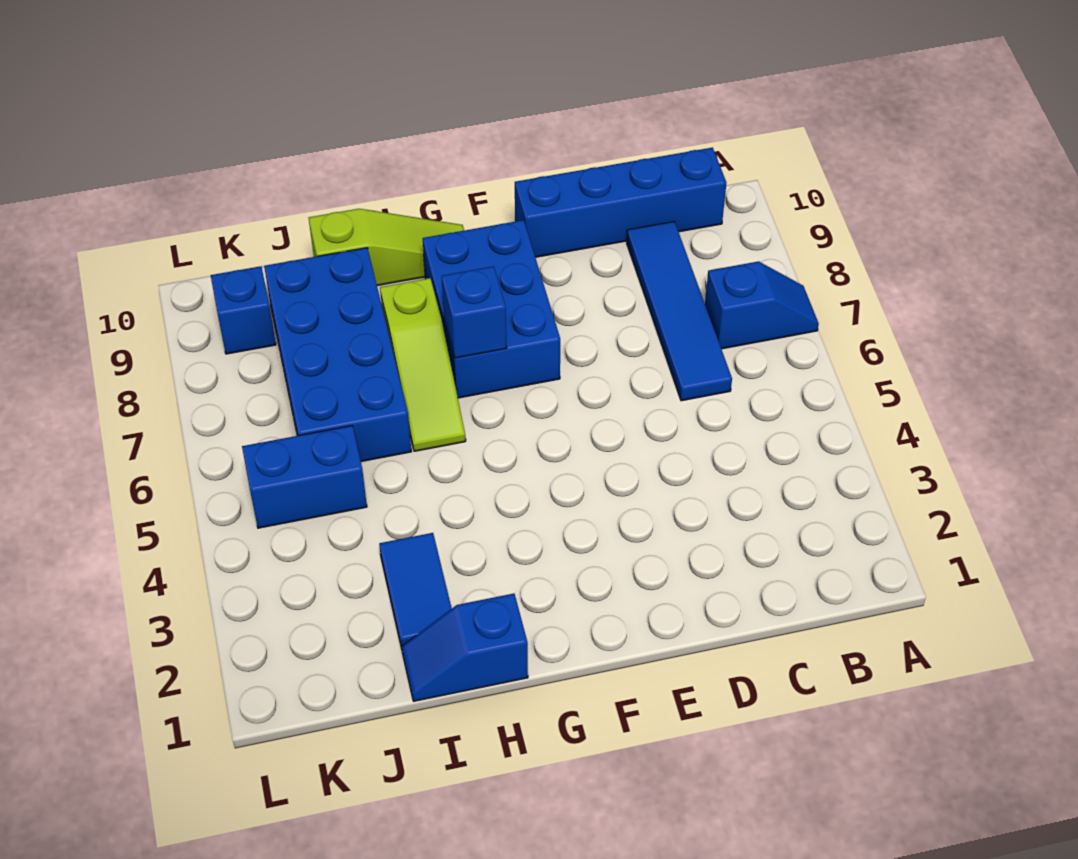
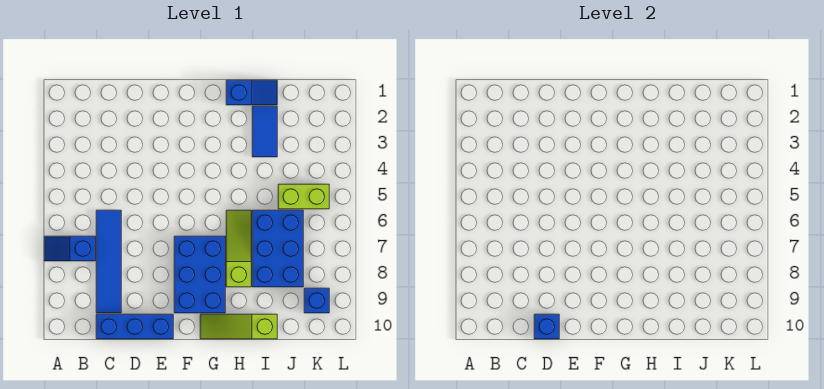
blue brick B10:E10 level 1 -> blue brick C10:E10 level 1
blue brick G7 level 2 -> blue brick D10 level 2
blue brick I6:J9 level 1 -> blue brick I6:J8 level 1
blue brick J5:K5 level 1 -> lime brick J5:K5 level 1

